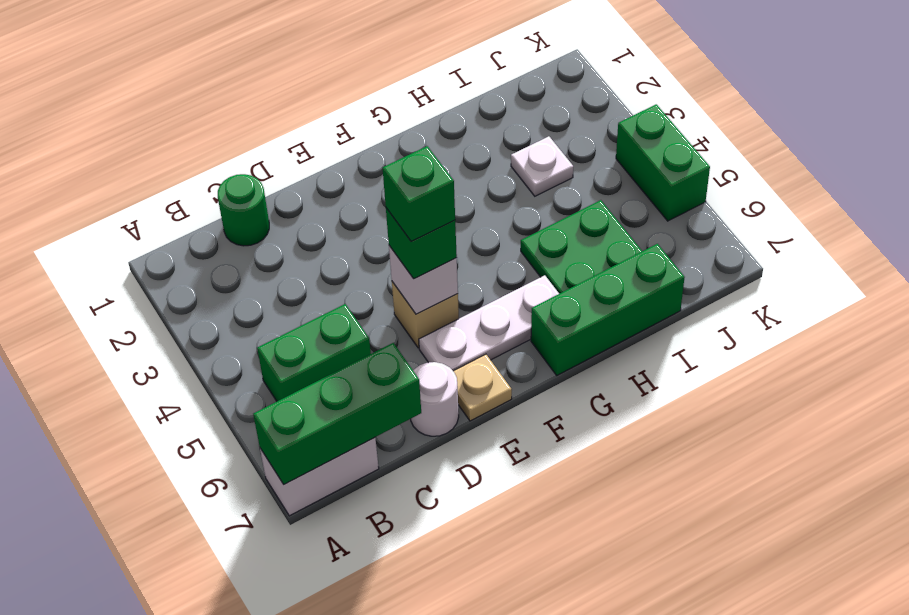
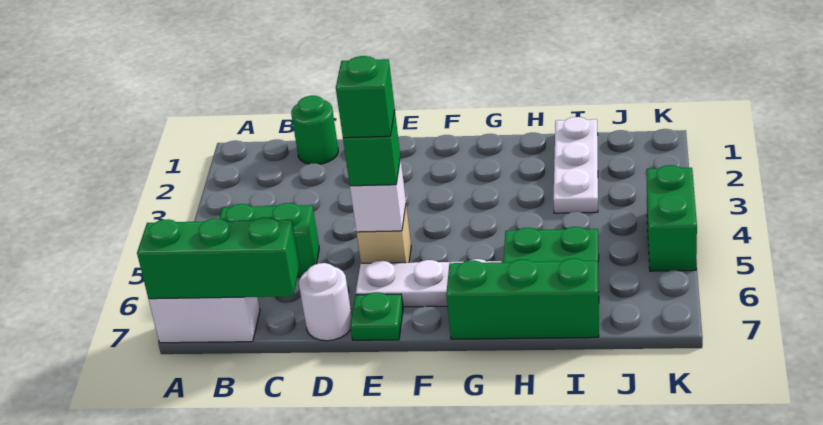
tan plate E7 level 1 -> green plate E7 level 1
white plate I3 level 1 -> white plate I1:I3 level 1

